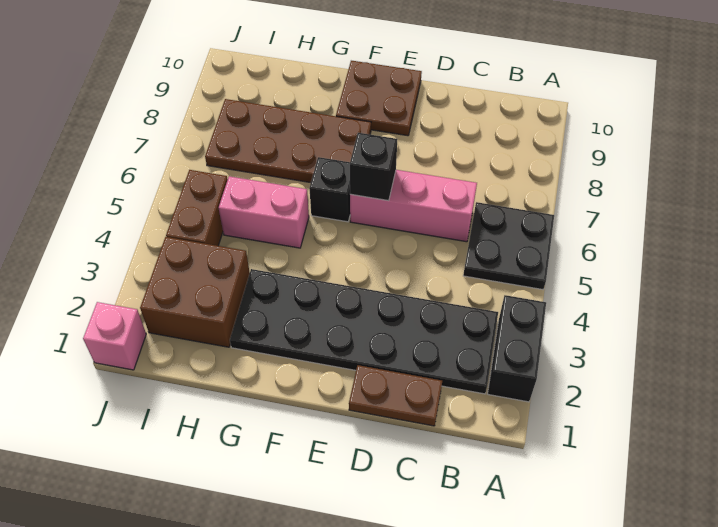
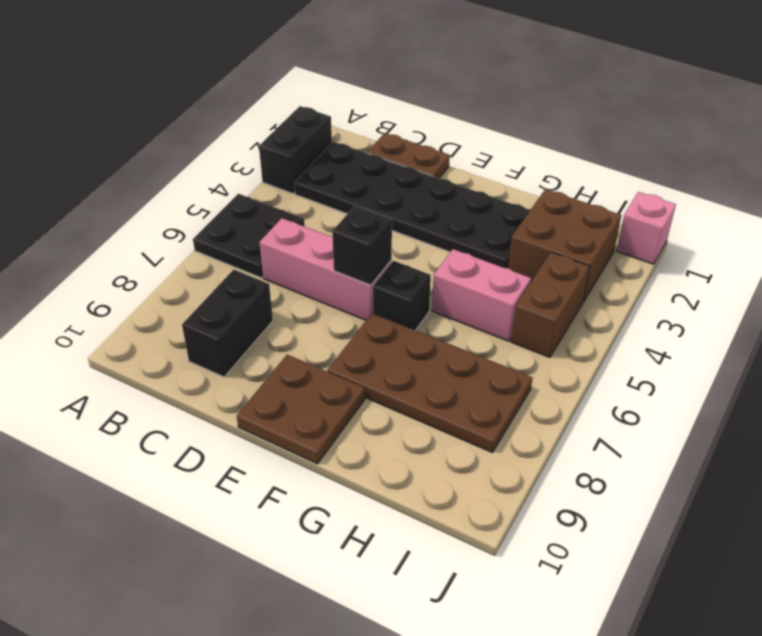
none -> black brick C8:C9 level 1

